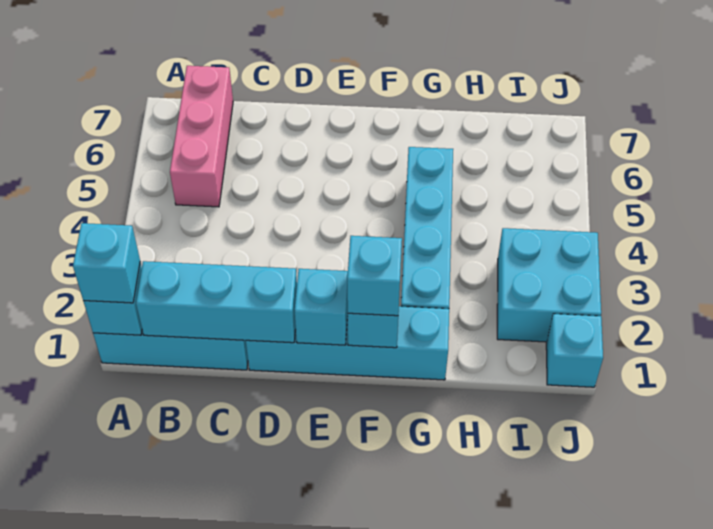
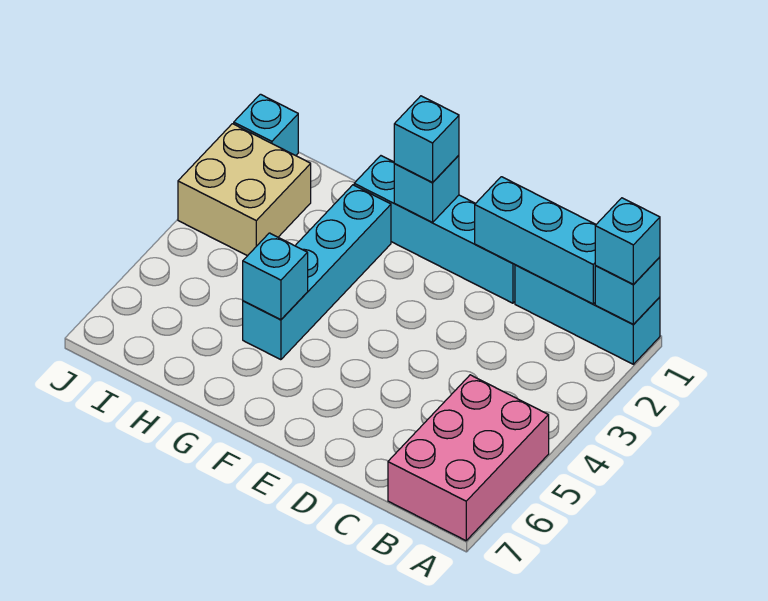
pink brick B5:B7 level 1 -> pink brick A5:B7 level 1
cyan brick E1 level 2 -> cyan brick G5 level 2
cyan brick I2:J3 level 1 -> tan brick I2:J3 level 1

